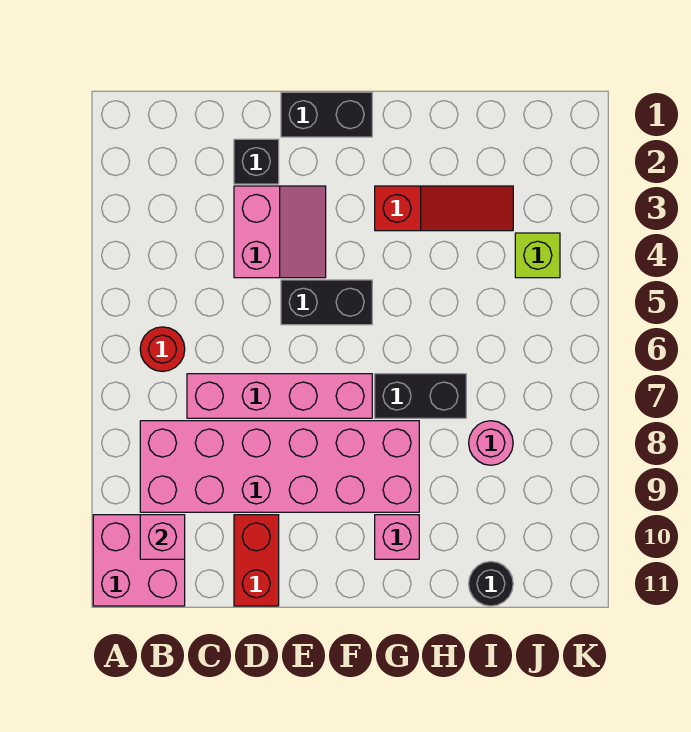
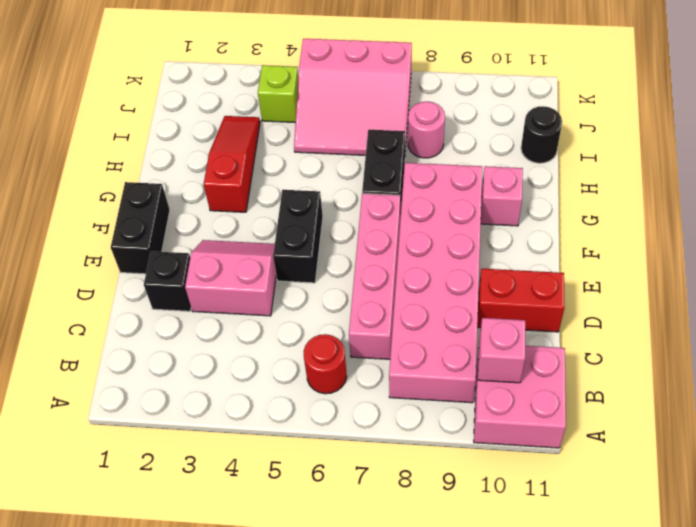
none -> pink slope I5:K7 level 1 top K

